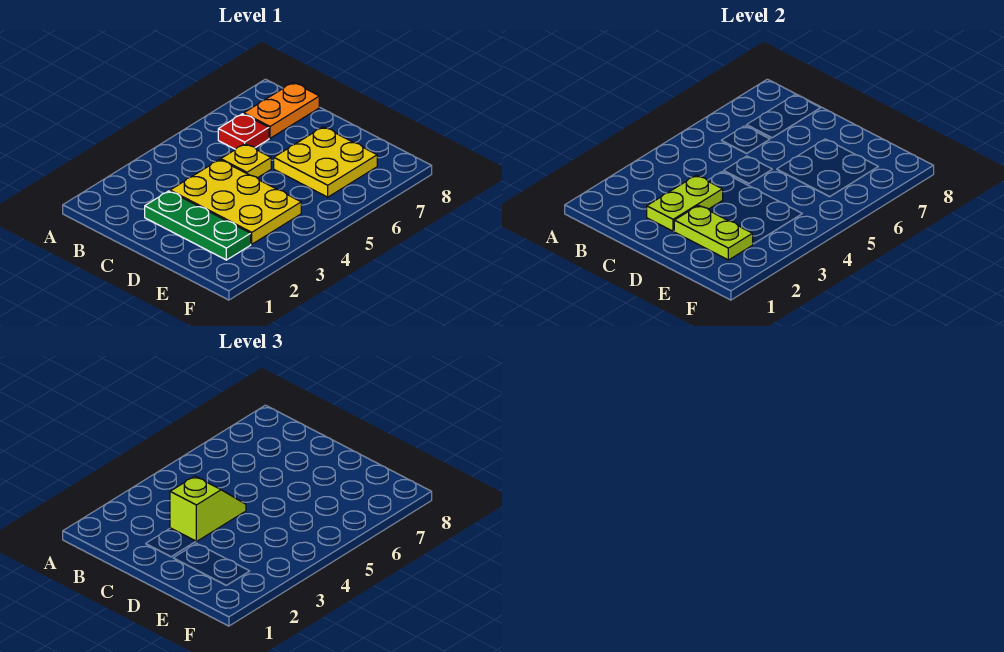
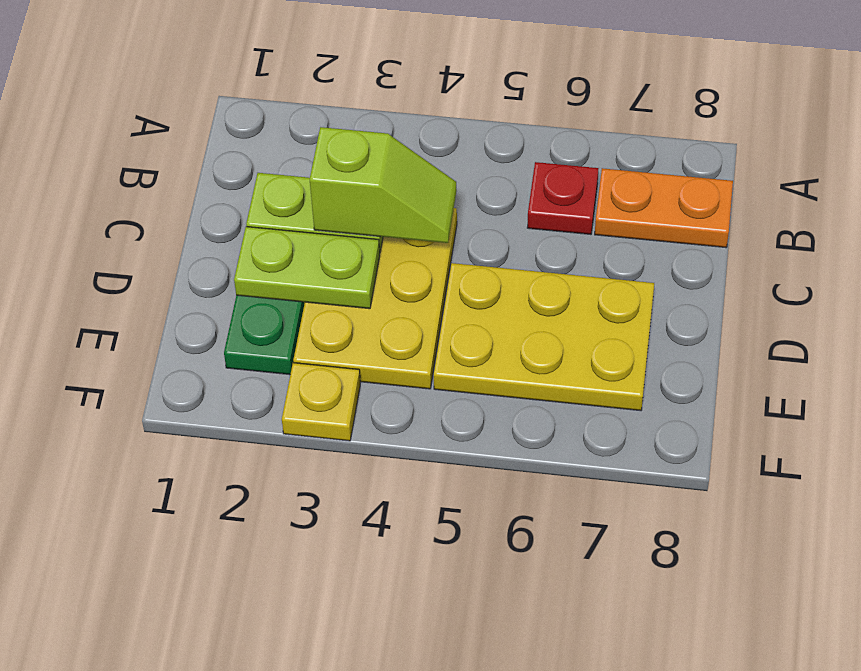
yellow plate C5 level 1 -> yellow plate F3 level 1
lime plate D2:E2 level 2 -> lime plate D2:D3 level 2
yellow plate D6:E7 level 1 -> yellow plate D5:E7 level 1

